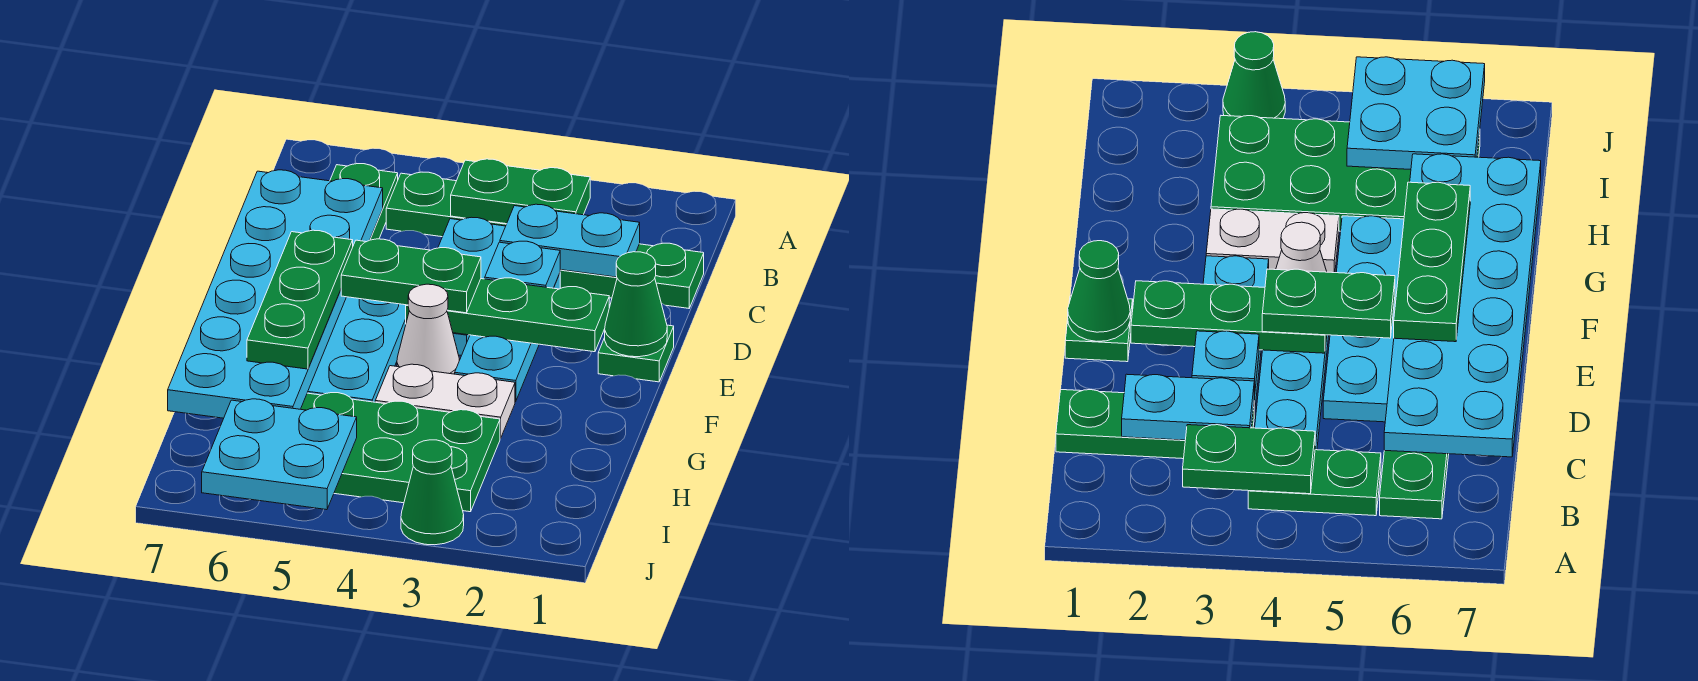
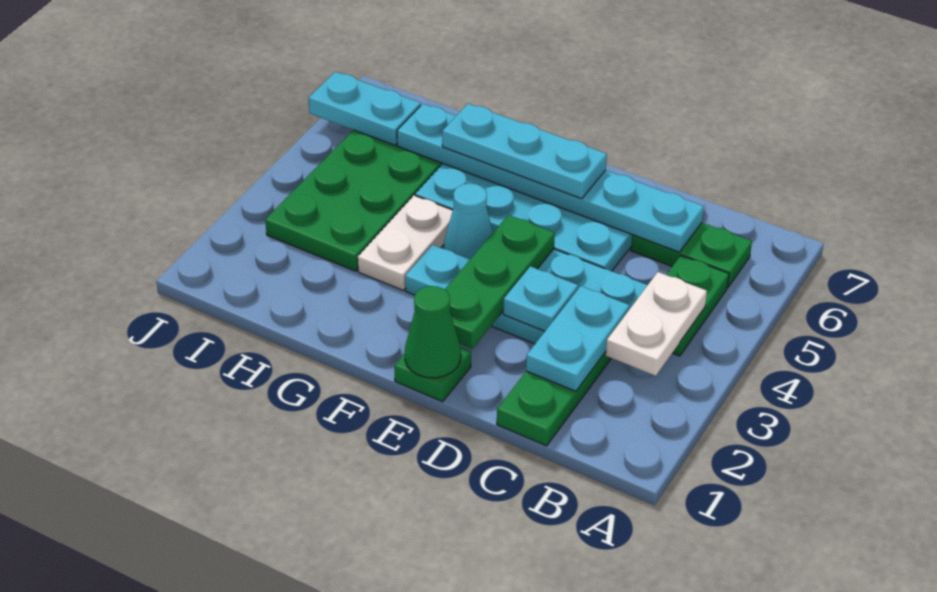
green plate B3:B4 level 2 -> white plate B3:B4 level 2
cyan plate C6:H7 level 2 -> cyan plate C6:H6 level 2
green plate E4:E5 level 3 -> none
green plate E6:G6 level 3 -> cyan plate E6:G6 level 3
white cone F4 level 1 -> cyan cone F4 level 1
cyan plate I5:J6 level 2 -> cyan plate I6:J6 level 2
green cone J3 level 1 -> none

